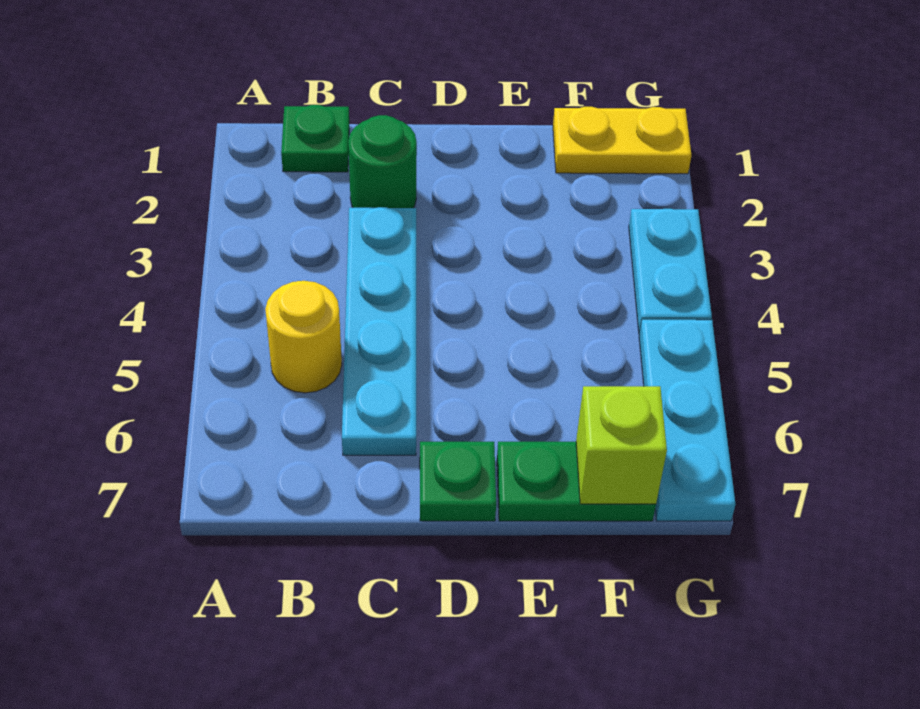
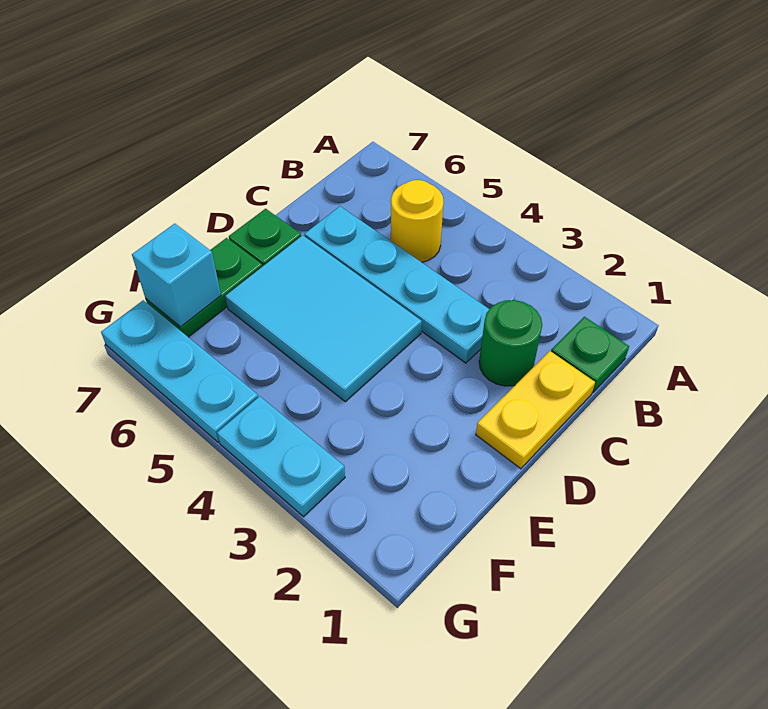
none -> cyan tile D4:E6 level 1
yellow plate F1:G1 level 1 -> yellow plate C1:D1 level 1
lime brick F7 level 2 -> cyan brick F7 level 2

